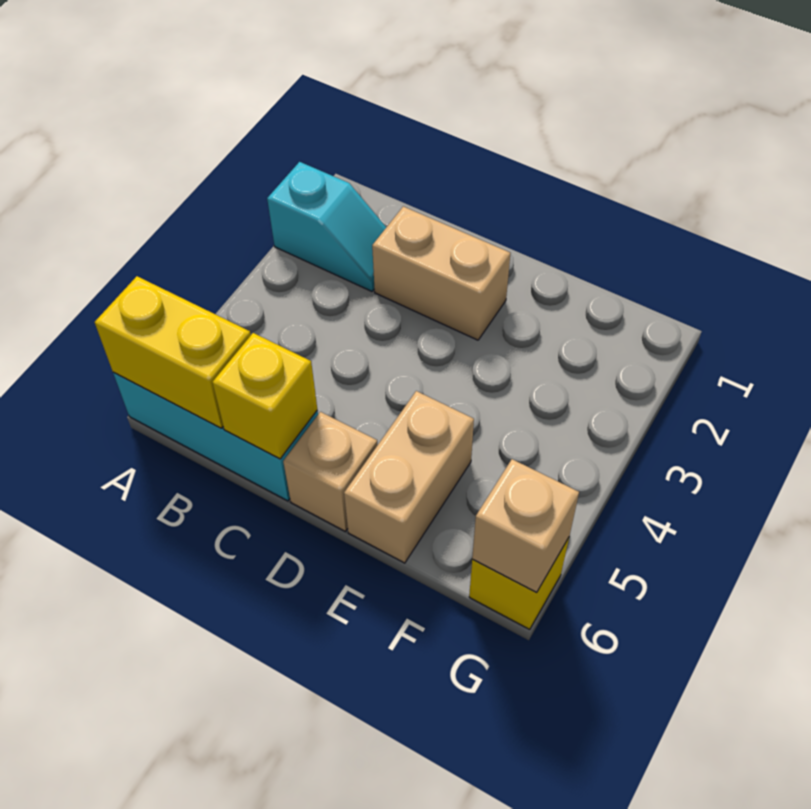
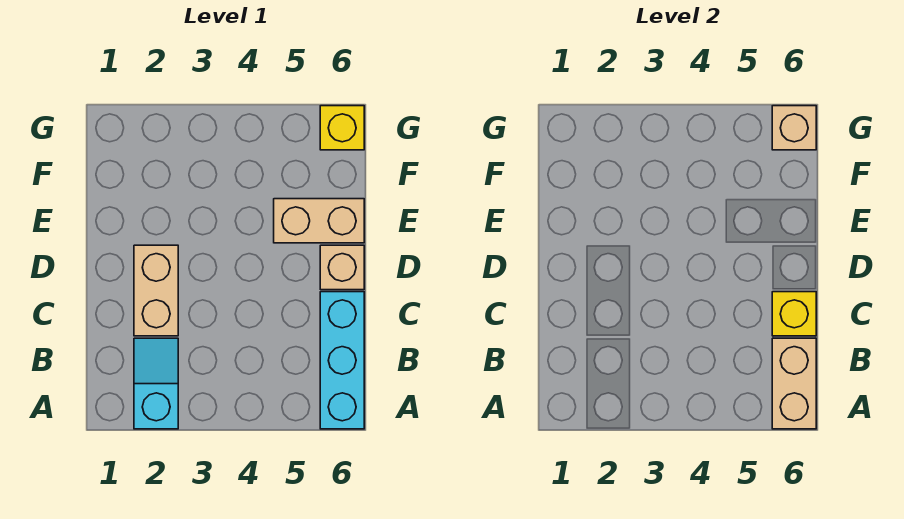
yellow brick A6:B6 level 2 -> tan brick A6:B6 level 2

